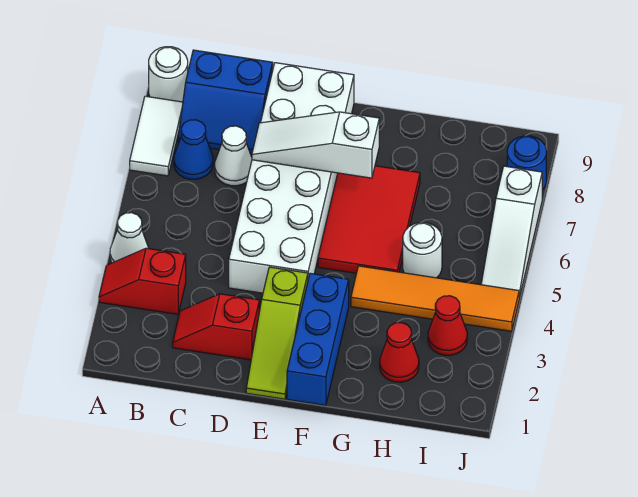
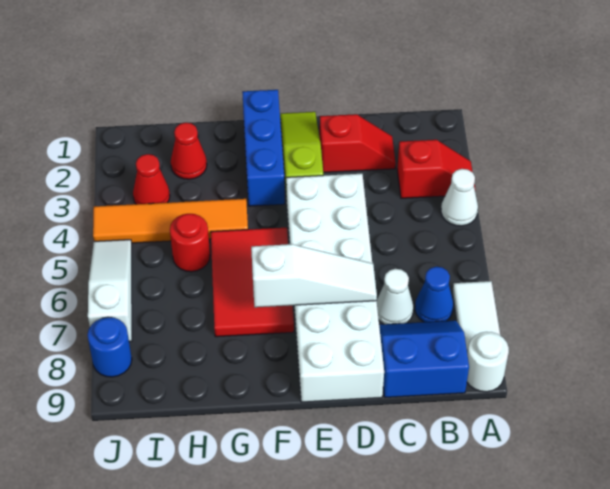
white round brick H5 level 1 -> red round brick H5 level 1

